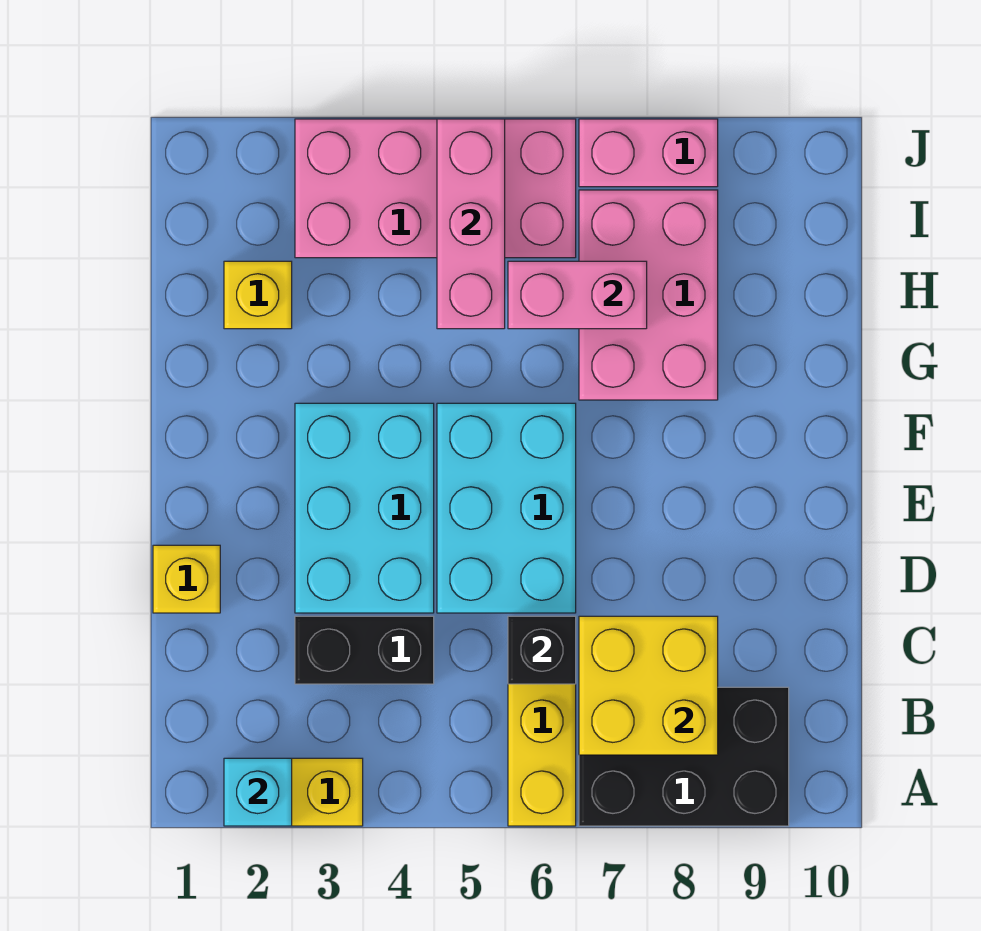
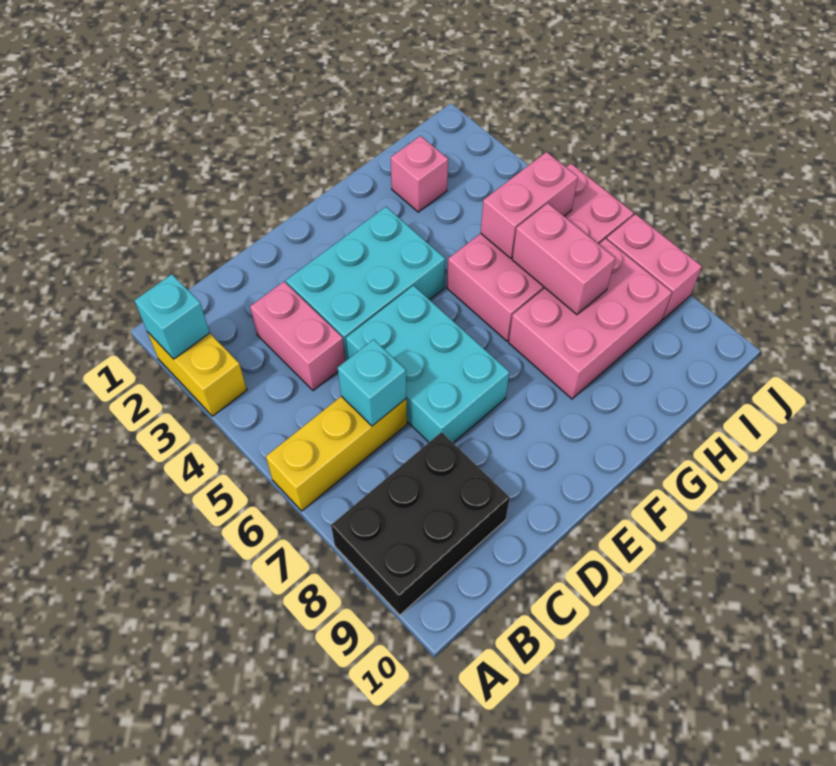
black brick A7:B9 level 1 -> black brick A8:C9 level 1
yellow brick B7:C8 level 2 -> none
black brick C3:C4 level 1 -> pink brick C3:C4 level 1
black brick C6 level 2 -> cyan brick C6 level 2
yellow brick D1 level 1 -> none
cyan brick D5:F6 level 1 -> cyan brick D5:E7 level 1
yellow brick H2 level 1 -> pink brick H2 level 1
pink brick H5:J5 level 2 -> pink brick H5:I5 level 2
pink brick I3:J6 level 1 -> pink brick G5:J6 level 1

